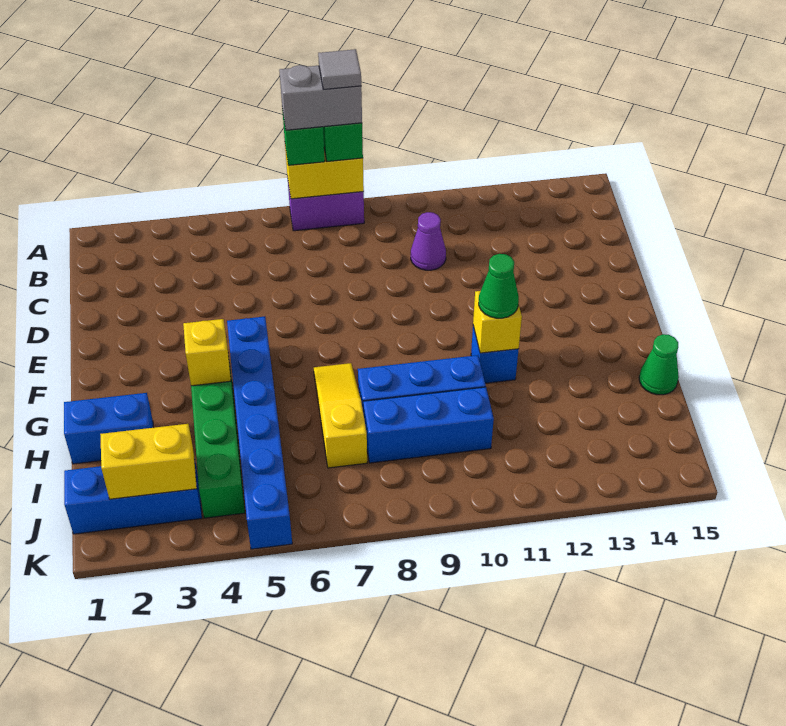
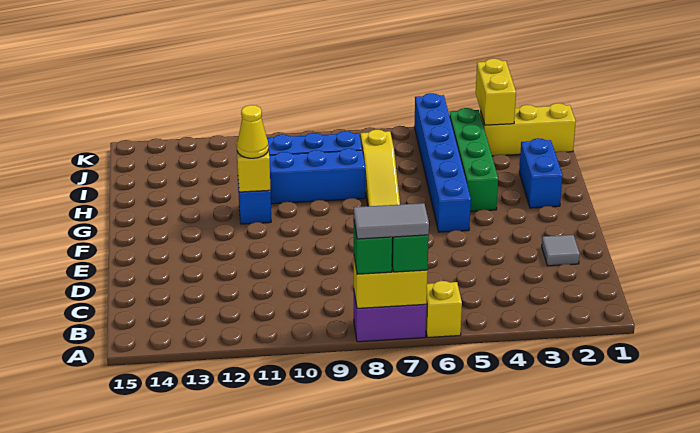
grey brick A7:A8 level 4 -> grey tile A7:A8 level 4
grey tile A8 level 5 -> grey tile D2 level 1
purple cone C10 level 1 -> none
yellow brick G4 level 2 -> yellow brick A6 level 1
green cone G11 level 3 -> yellow cone G11 level 3
blue brick H1:H2 level 1 -> blue brick G2:H2 level 1
green cone H15 level 1 -> none
blue brick J1:J3 level 1 -> yellow brick J1:J3 level 1
yellow brick J2:J3 level 2 -> yellow brick J3:K3 level 2

